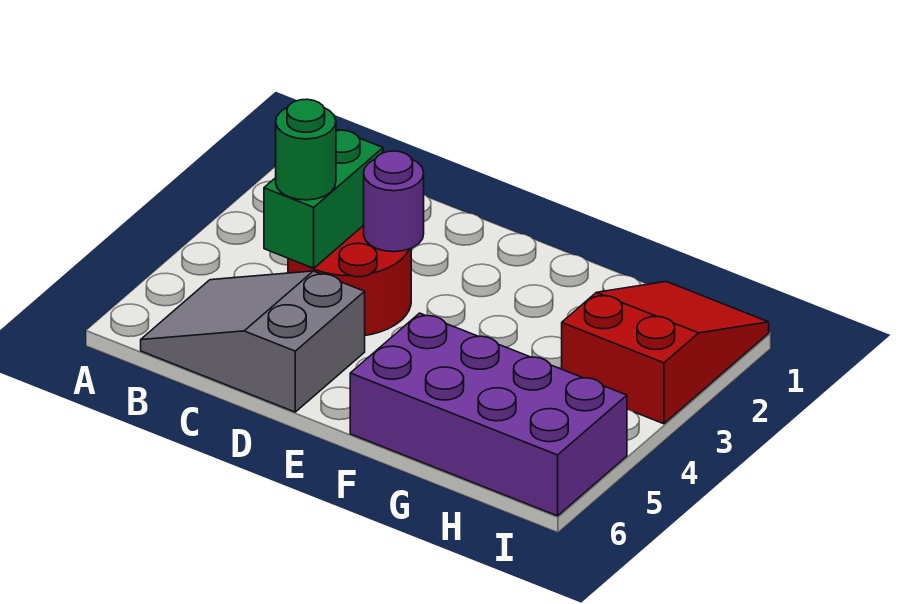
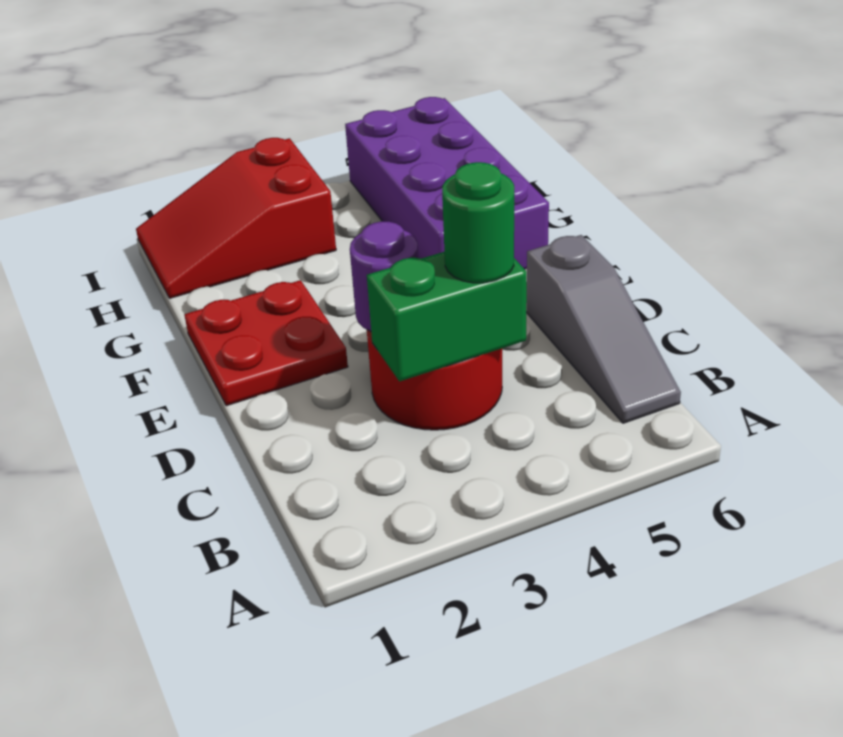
grey slope B5:D6 level 1 top D -> grey slope B6:D6 level 1 top D
none -> red plate E1:F2 level 1

